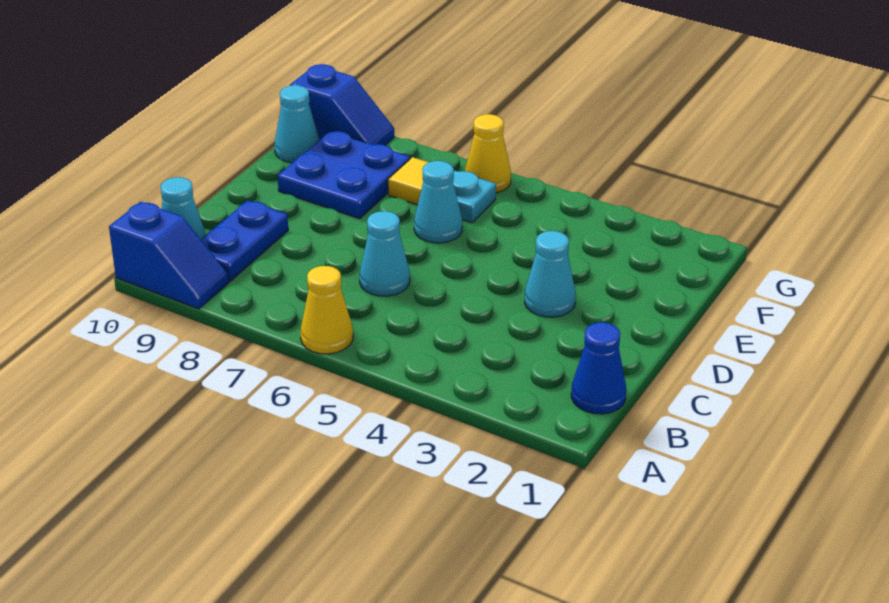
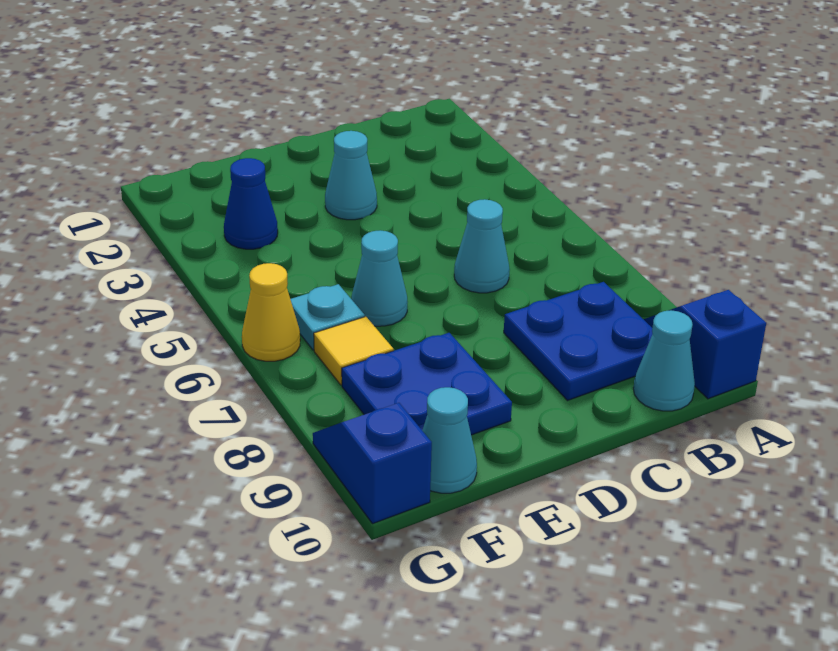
yellow cone A6 level 1 -> none
blue cone B1 level 1 -> blue cone F3 level 1
blue plate B9:C9 level 1 -> blue plate B8:C9 level 1

